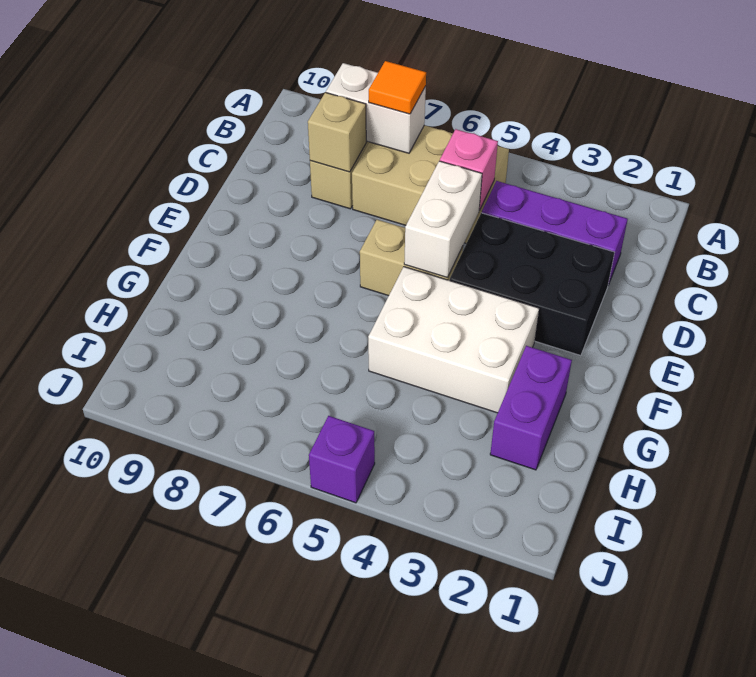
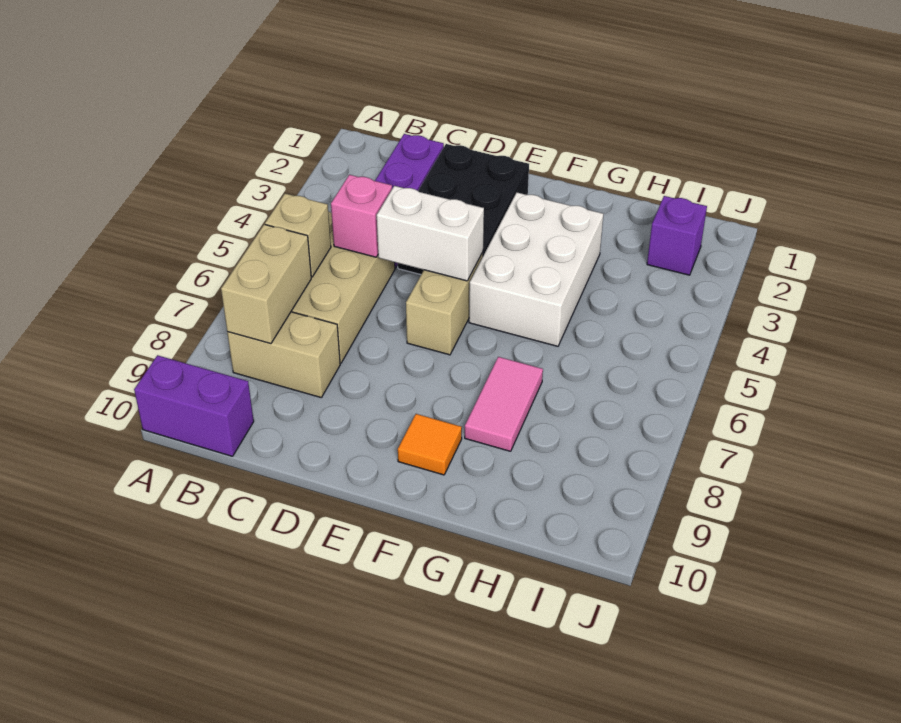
white brick B7:B8 level 2 -> tan brick B7:B8 level 2
orange tile B7 level 3 -> orange tile F9 level 1
tan brick C8 level 2 -> tan brick B6 level 2
purple brick G2:H2 level 1 -> purple brick A10:B10 level 1
none -> pink tile G7:G8 level 1
purple brick J5 level 1 -> purple brick I2 level 1

